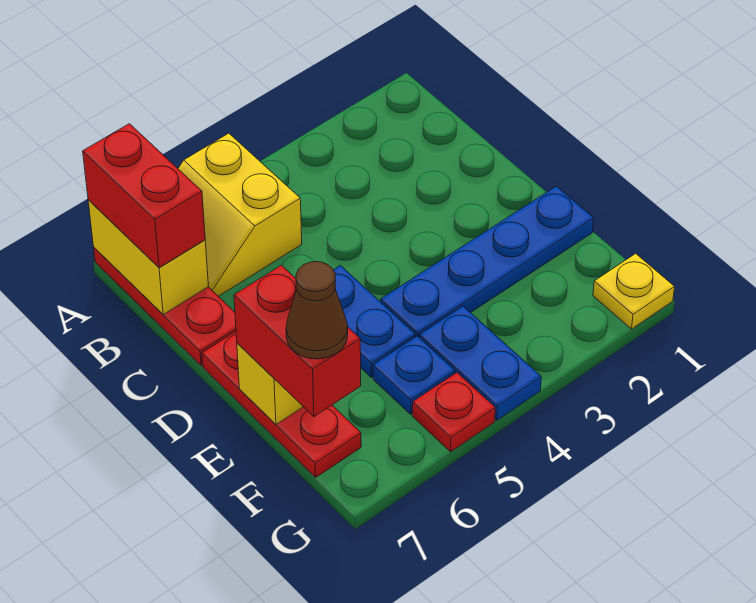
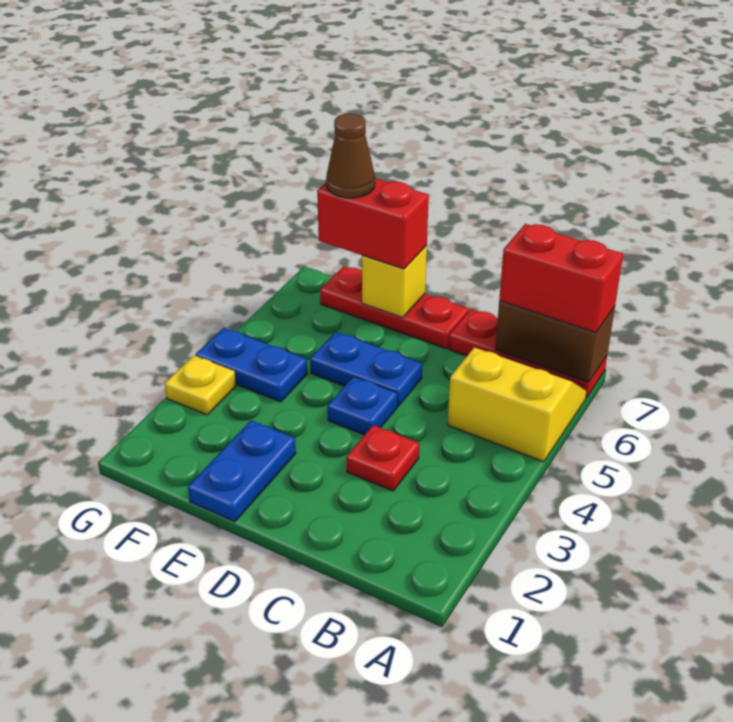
yellow brick A7:B7 level 2 -> brown brick A7:B7 level 2
blue plate E1:E4 level 1 -> blue plate E1:E2 level 1
blue plate F5 level 1 -> blue plate D4 level 1
yellow plate G1 level 1 -> yellow plate G3 level 1
red plate G5 level 1 -> red plate C3 level 1

